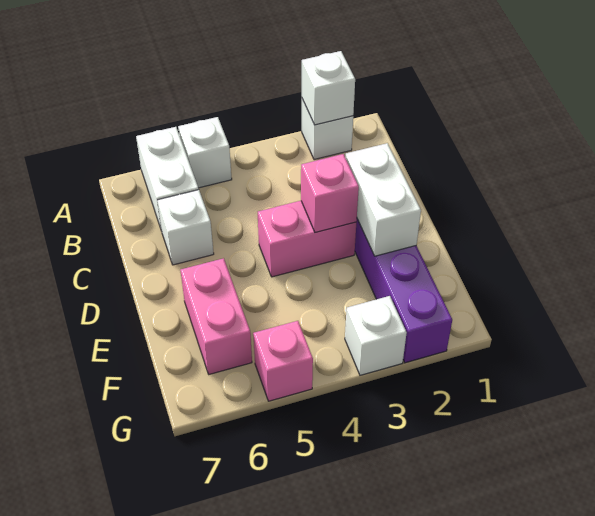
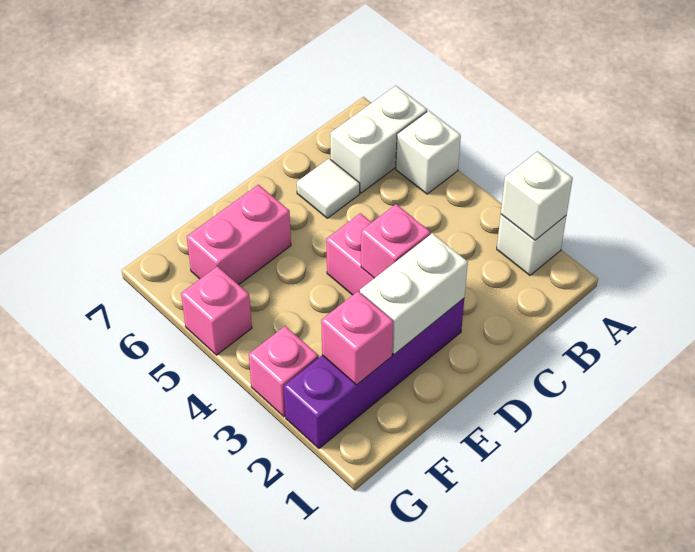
white brick C6 level 1 -> white tile C6 level 1
none -> pink brick F2 level 2
white brick G3 level 1 -> pink brick G3 level 1

